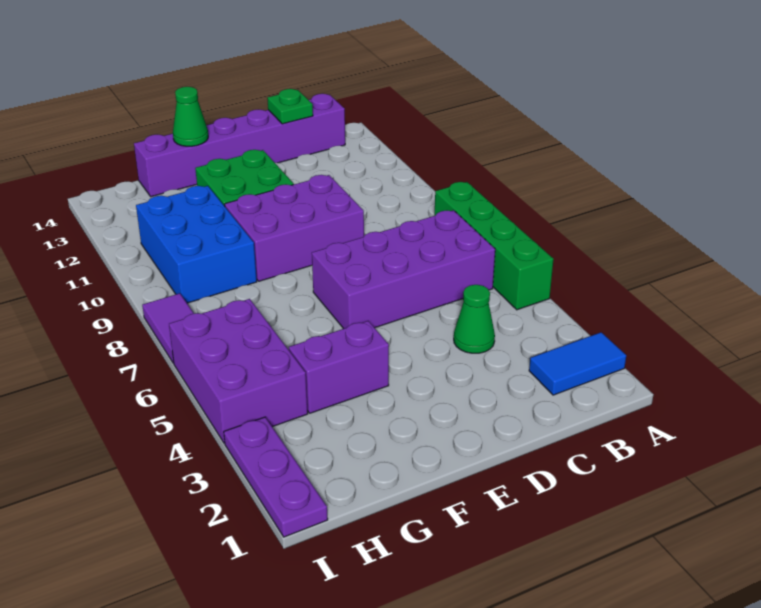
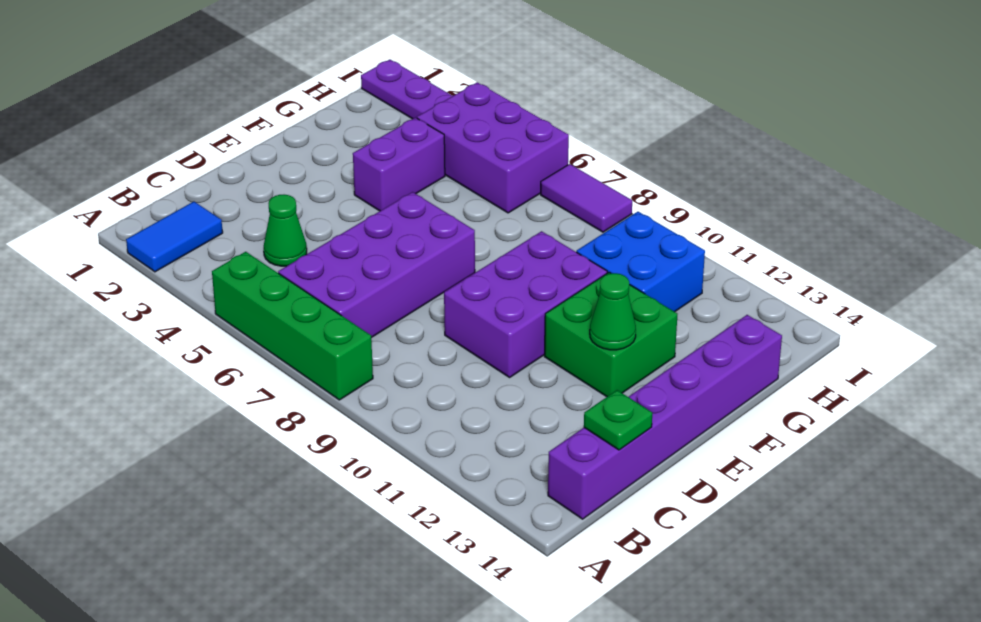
green cone F14 level 2 -> green cone E12 level 2
blue brick G9:H11 level 1 -> blue brick G10:H11 level 1

